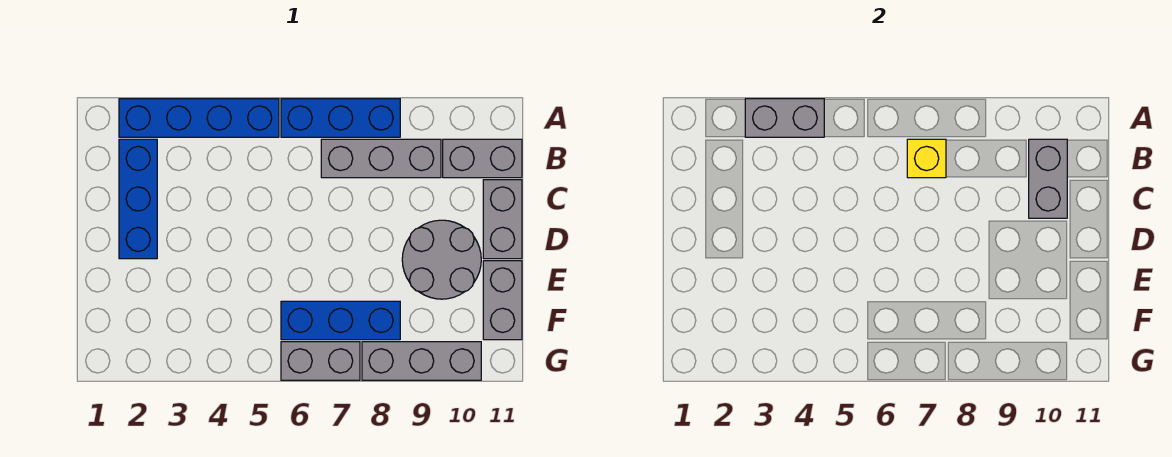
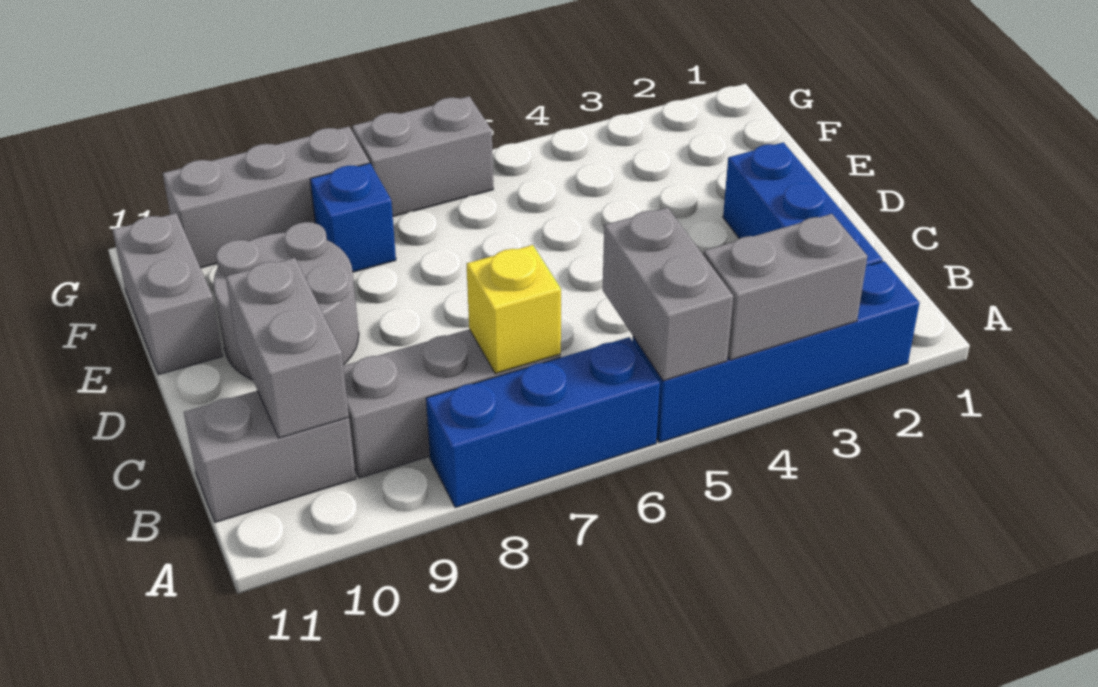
grey brick C11:D11 level 1 -> grey brick A5:B5 level 2
blue brick F6:F8 level 1 -> blue brick F8 level 1

